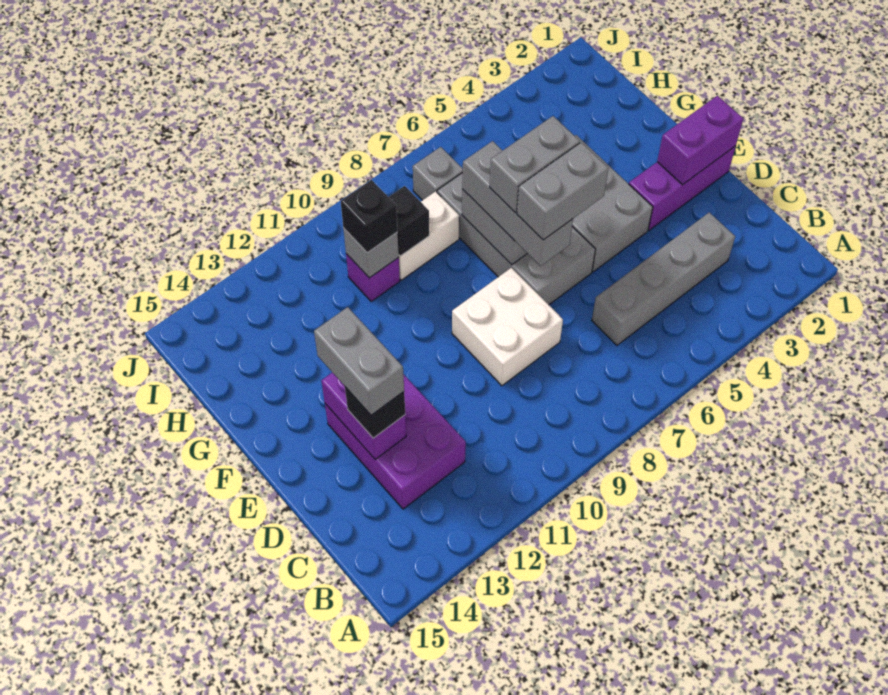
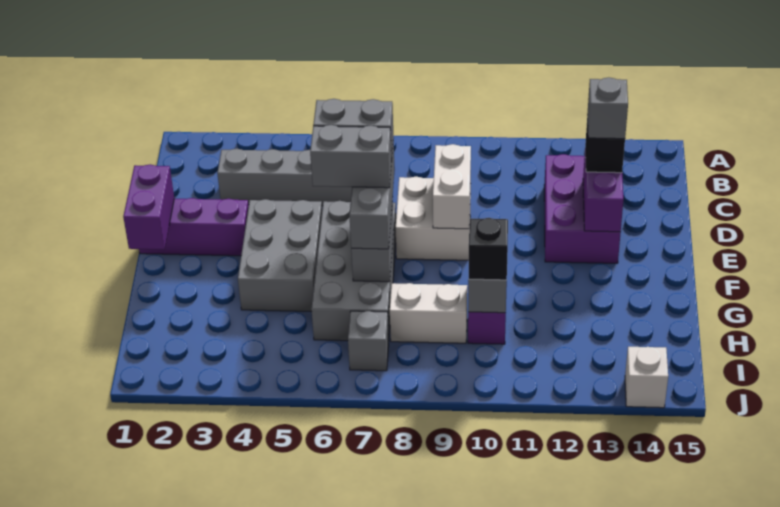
none -> white brick D9:E9 level 2
grey brick D13:E13 level 4 -> grey brick D13 level 4
purple brick E1:E2 level 2 -> purple brick E1:F1 level 2
black brick H9 level 2 -> none
none -> white brick J14 level 1

